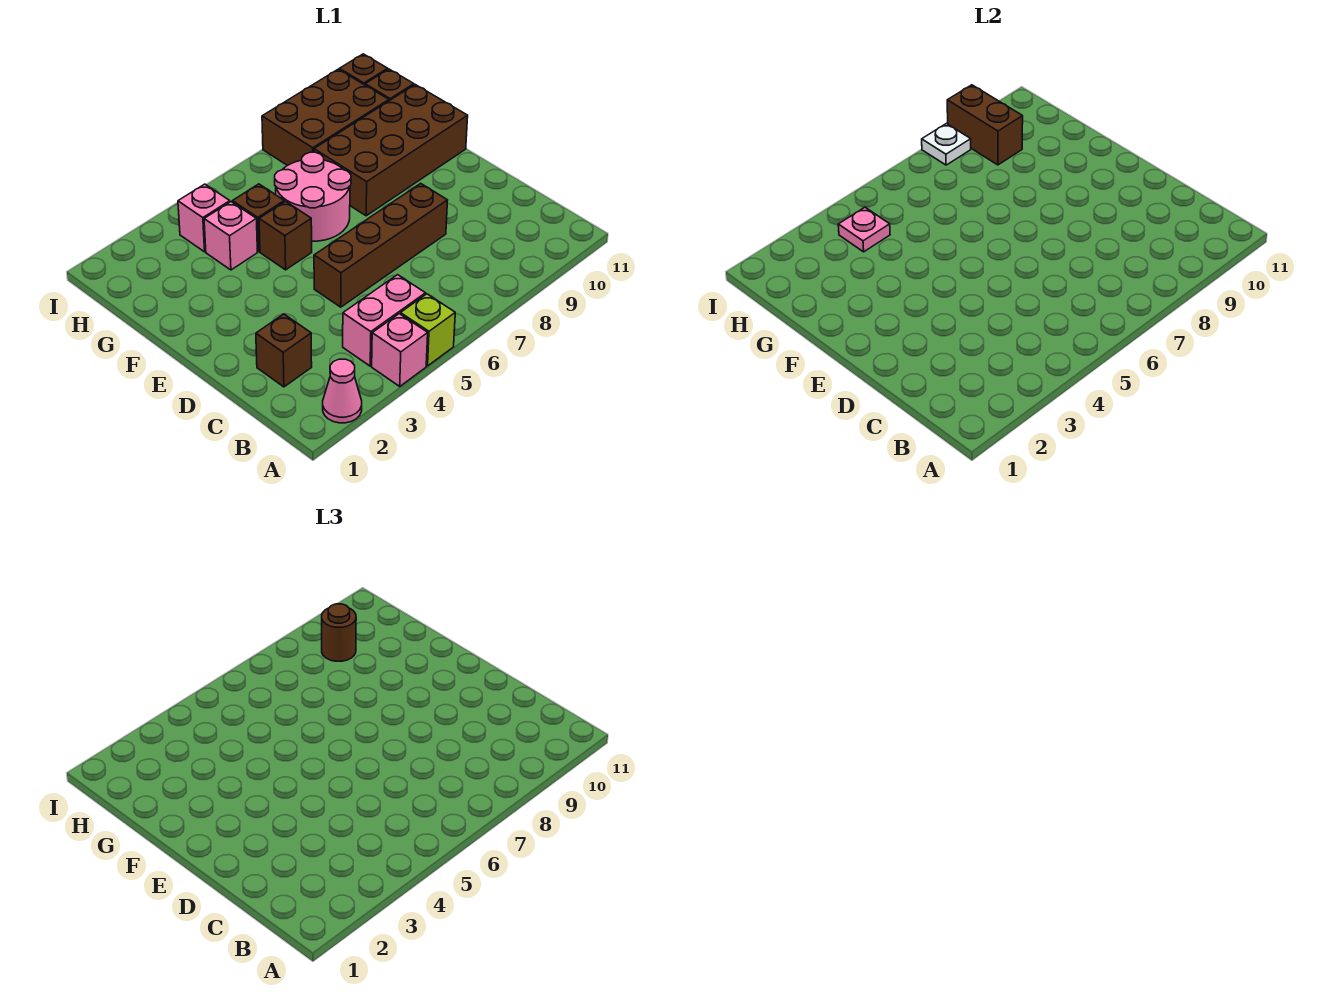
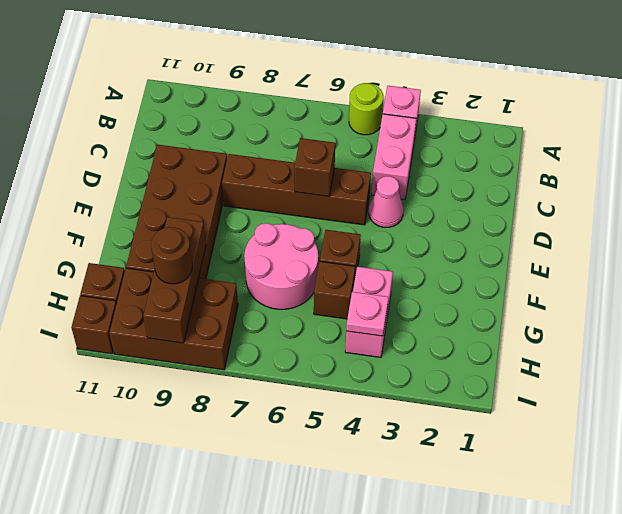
pink cone A2 level 1 -> pink cone D4 level 1
lime brick A5 level 1 -> lime round brick A5 level 1
pink brick B4:B5 level 1 -> pink brick B4:C4 level 1
brown brick C2 level 1 -> brown brick D6 level 2
brown brick F8:G11 level 1 -> brown brick D9:G10 level 1
brown brick H9:I9 level 2 -> brown brick G9:I9 level 2
white plate I8 level 2 -> none

